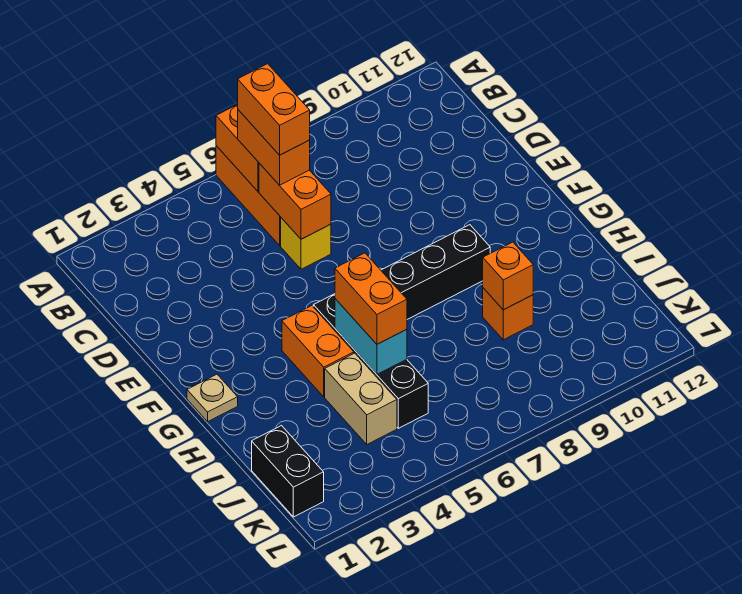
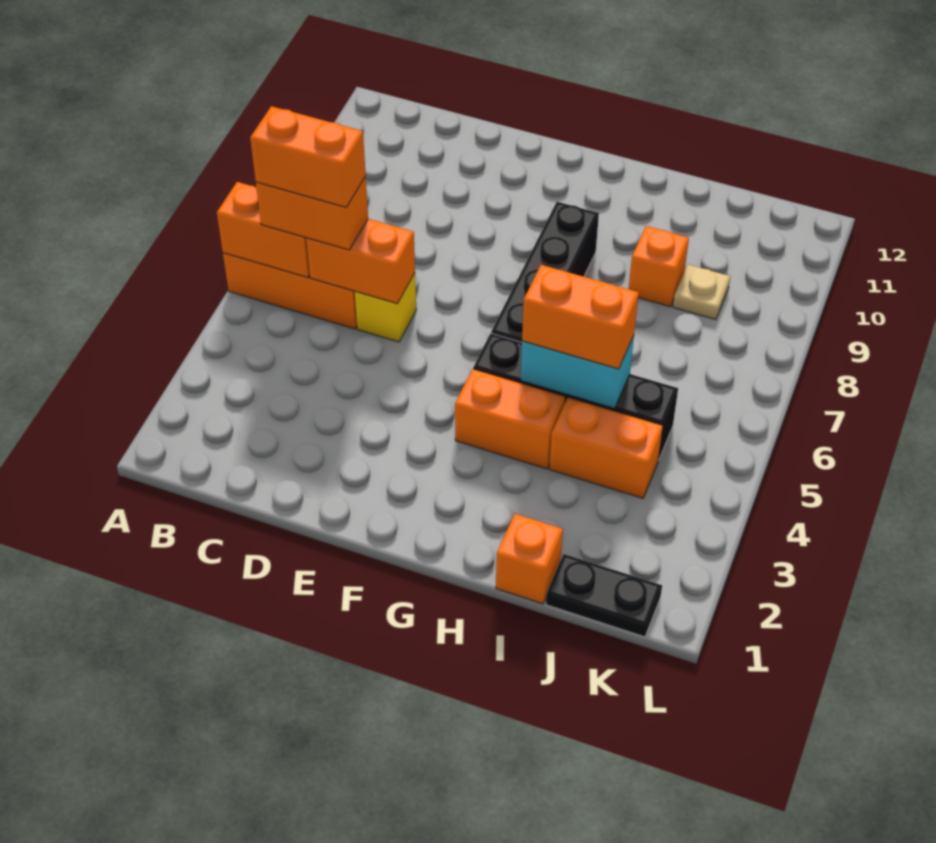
tan plate G1 level 1 -> tan plate J9 level 1
tan brick I4:J4 level 1 -> orange brick I4:J4 level 1
orange brick I9 level 2 -> orange brick I1 level 1
black brick J1:K1 level 1 -> black plate J1:K1 level 1

